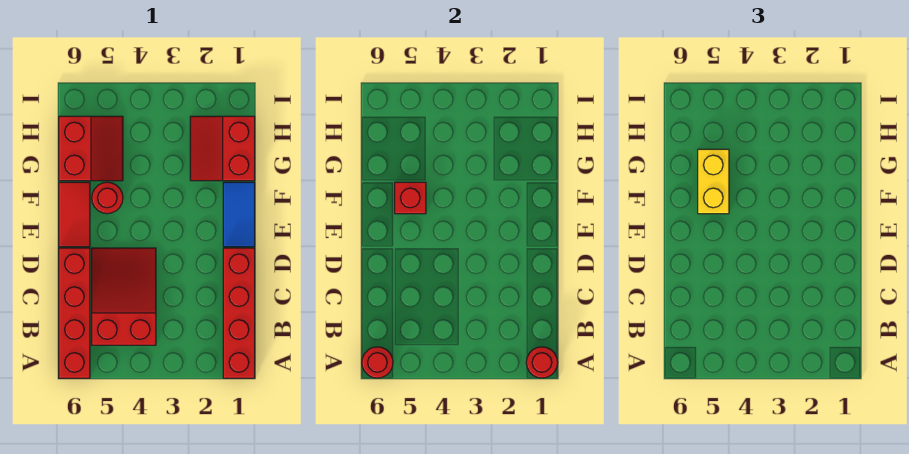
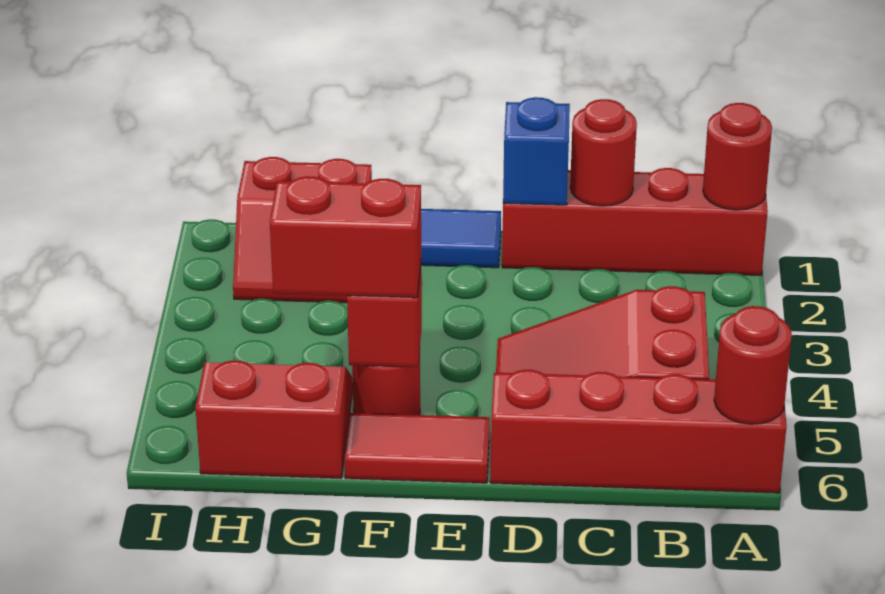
none -> red round brick C1 level 2
none -> blue brick D1 level 2
yellow brick F5:G5 level 3 -> red brick F5:G5 level 3

